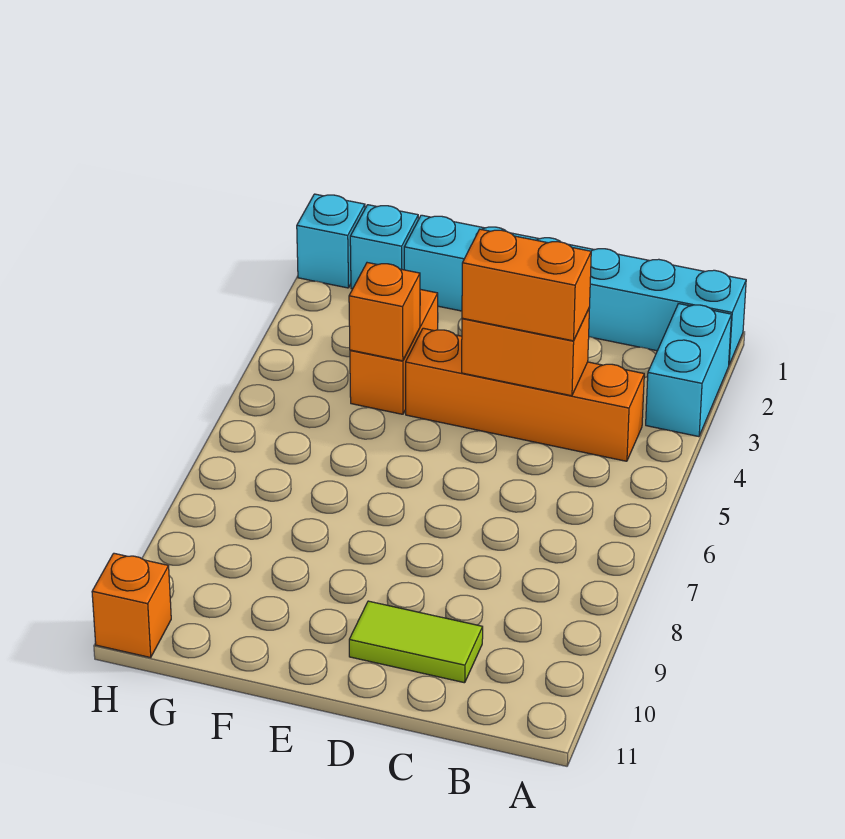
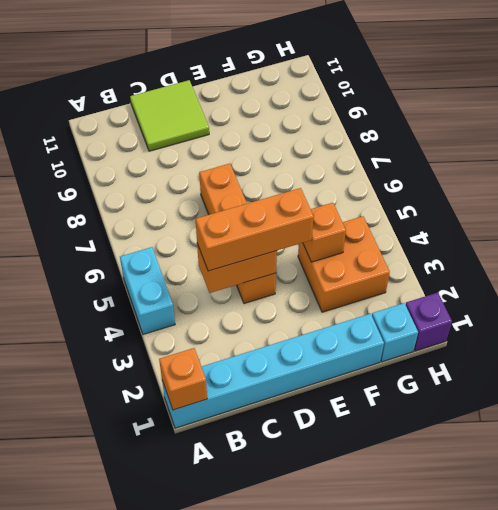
cyan brick A2:A3 level 1 -> cyan brick A4:A5 level 1
orange brick B4:E4 level 1 -> orange brick D4:D7 level 1
orange brick C4:D4 level 3 -> orange brick C4:E4 level 3
lime tile C10:D10 level 1 -> lime tile C10:D11 level 1
orange brick F3:F4 level 1 -> orange brick F3:G4 level 1
cyan brick H1 level 1 -> purple brick H1 level 1
orange brick H11 level 1 -> orange brick A1 level 2

